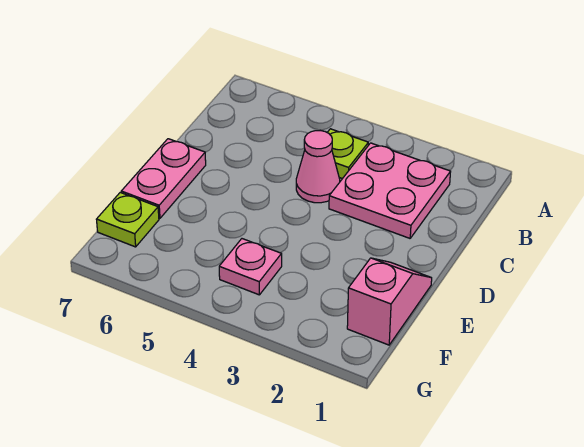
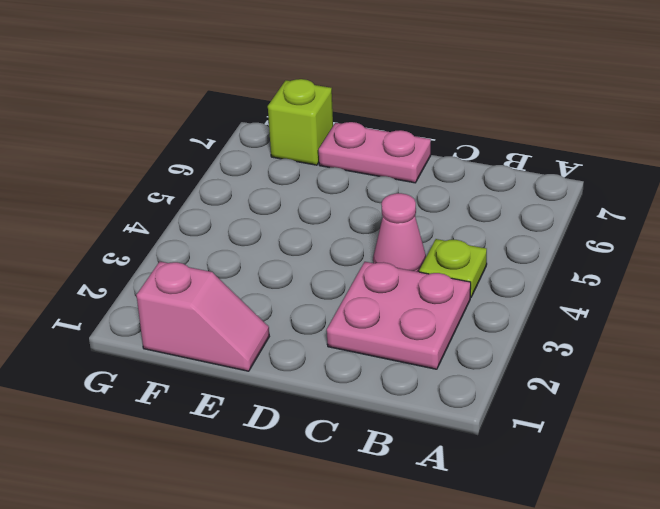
pink plate F4 level 1 -> none
lime plate F7 level 1 -> lime brick F7 level 1

